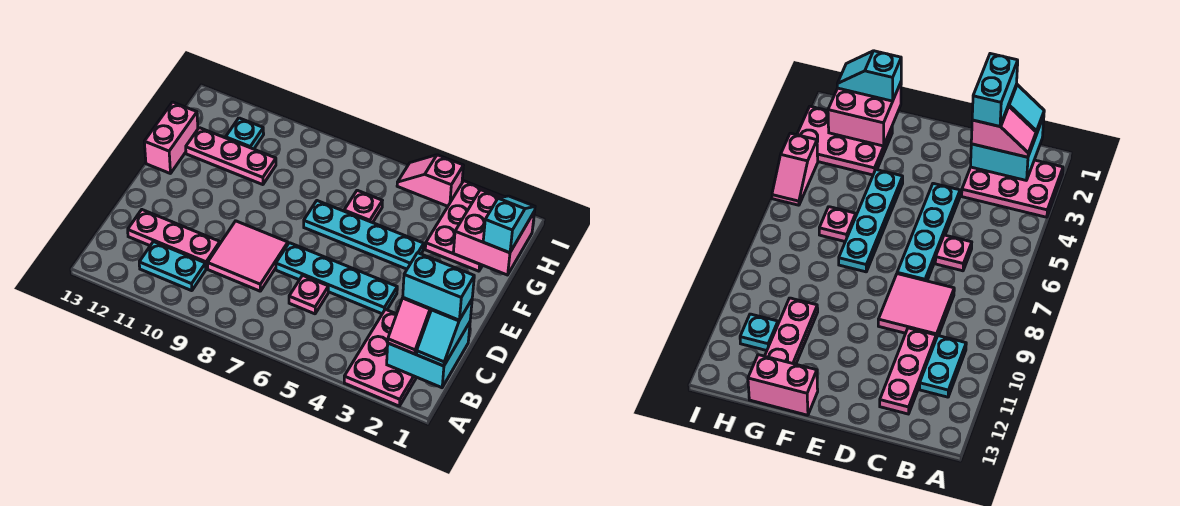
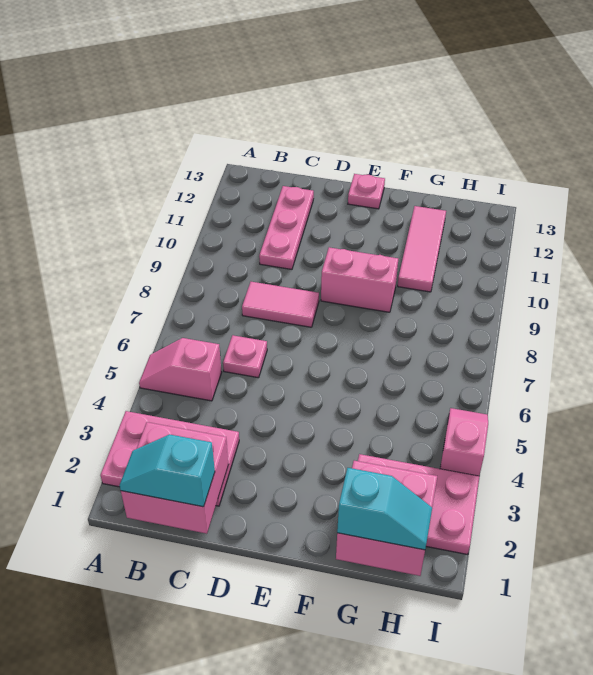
cyan brick B1:C2 level 2 -> pink brick B1:C2 level 2
pink slope B2:C2 level 3 top C -> pink slope A5:B5 level 1 top B
cyan plate B10:B11 level 1 -> none
cyan brick C1:C2 level 4 -> none
pink tile C8:D9 level 1 -> pink tile C8:D8 level 1
cyan plate D4:D7 level 1 -> none
cyan plate F4:F7 level 1 -> none
pink brick F13:G13 level 1 -> pink brick E9:F9 level 1
pink plate G6 level 1 -> pink plate E13 level 1
pink plate G10:G12 level 1 -> pink tile G10:G12 level 1
cyan plate H11 level 1 -> none

